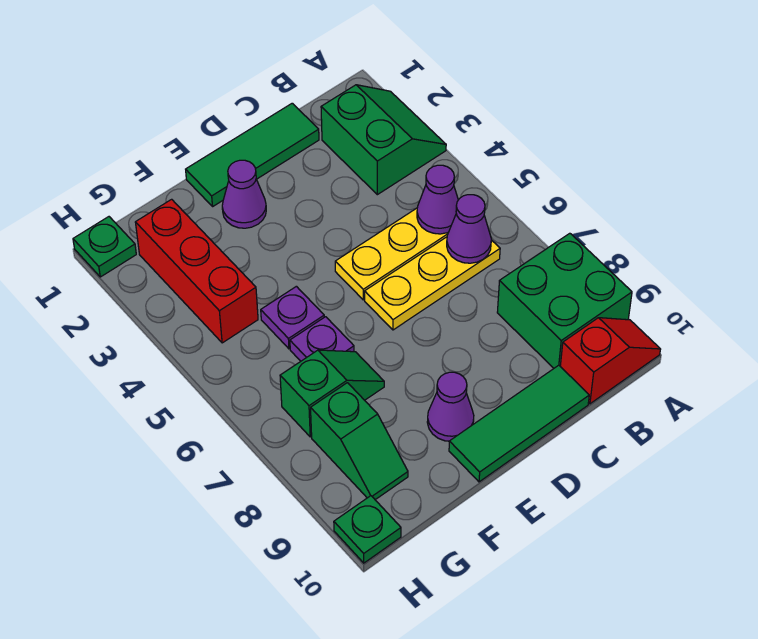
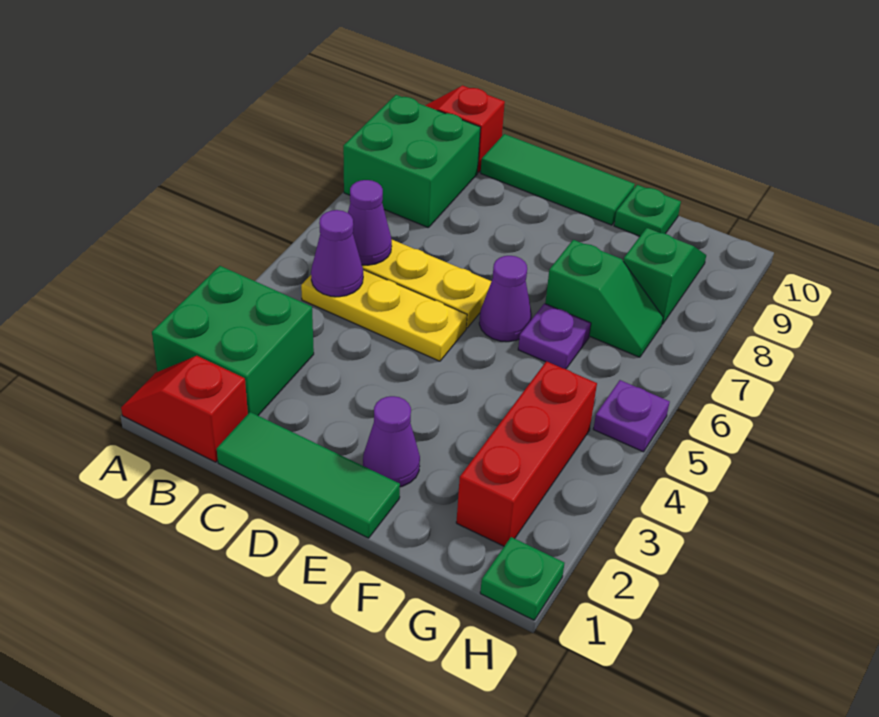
none -> red slope A1:B1 level 1 top B
green slope A2:B3 level 1 top B -> green brick A2:B3 level 1
purple cone E9 level 1 -> purple cone E6 level 1
purple plate F5 level 1 -> purple plate H5 level 1
green slope F7:G7 level 1 top G -> green slope F7:G7 level 1 top F
green plate H10 level 1 -> green plate F10 level 1

